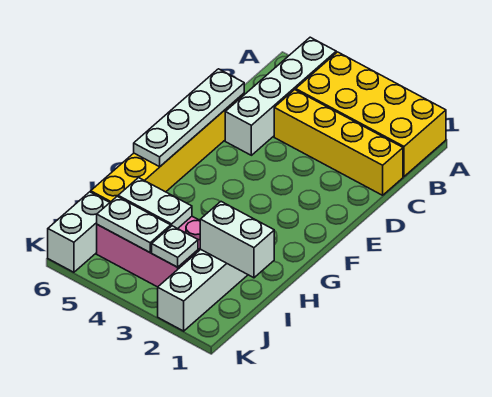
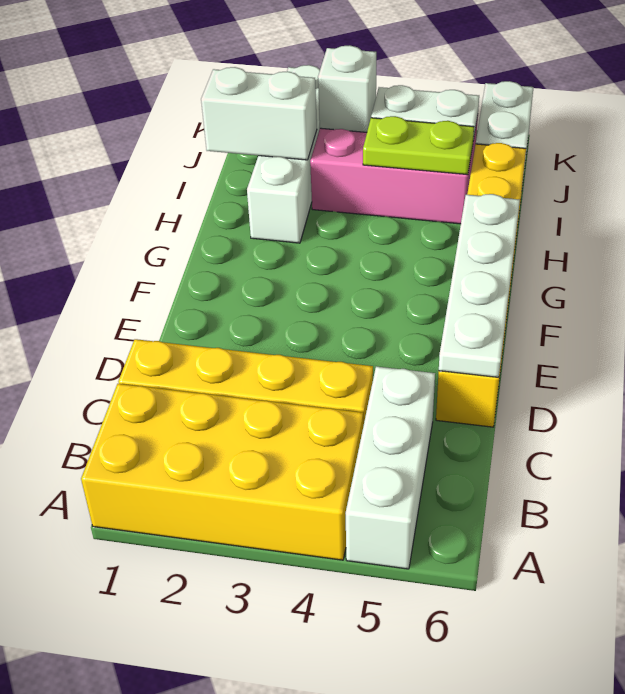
white brick A5:D5 level 1 -> white brick A5:C5 level 1
white plate I4:I5 level 2 -> lime plate I4:I5 level 2
white plate J3 level 2 -> white brick J3 level 2

